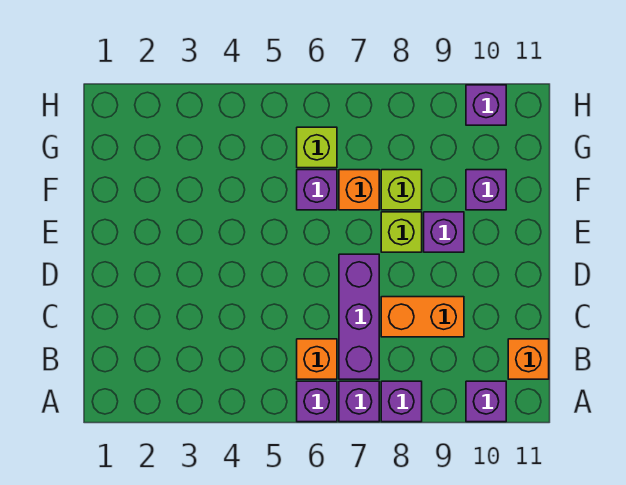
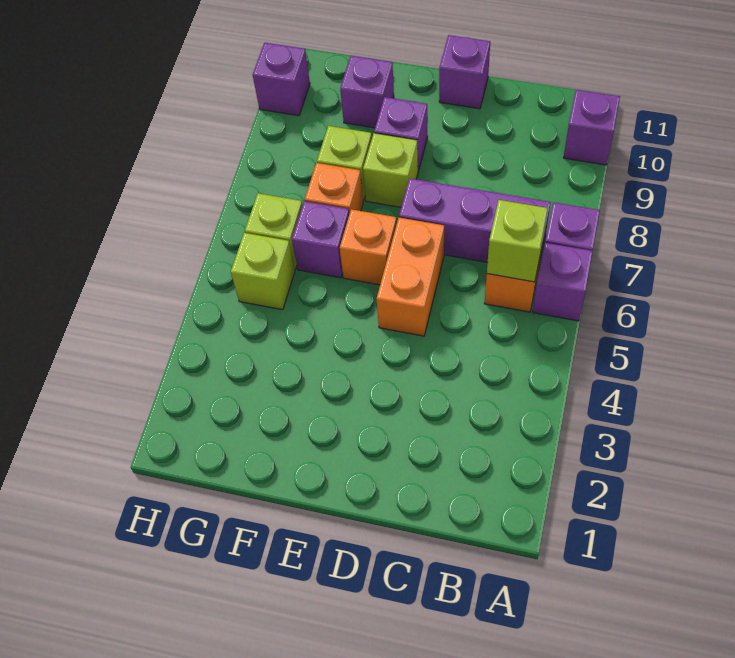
purple brick A8 level 1 -> purple brick D11 level 1
none -> lime brick B6 level 2
orange brick B11 level 1 -> orange brick E6 level 1
orange brick C8:C9 level 1 -> orange brick D5:D6 level 1
none -> lime brick G5 level 1

